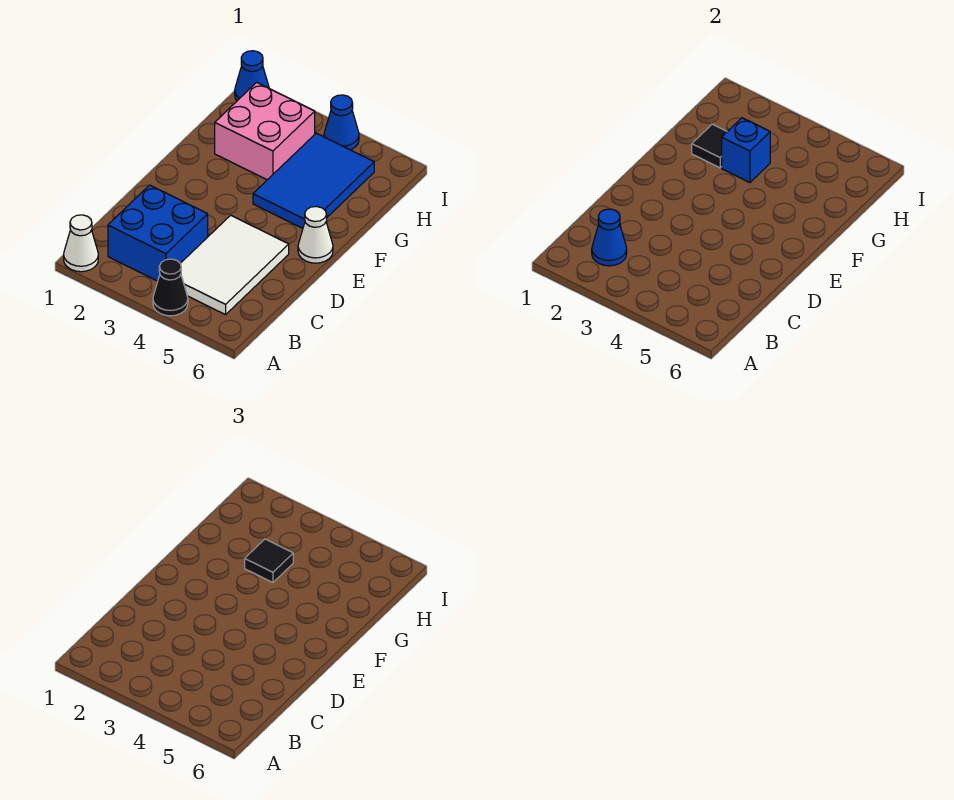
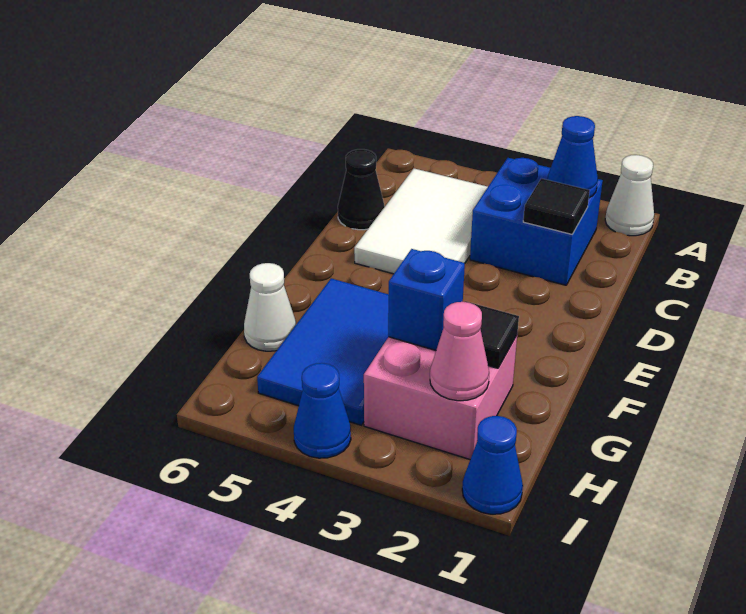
black cone A4 level 1 -> black cone C6 level 1
white cone E6 level 1 -> white cone G6 level 1
black tile G3 level 3 -> black tile C2 level 2
none -> pink cone H2 level 2

